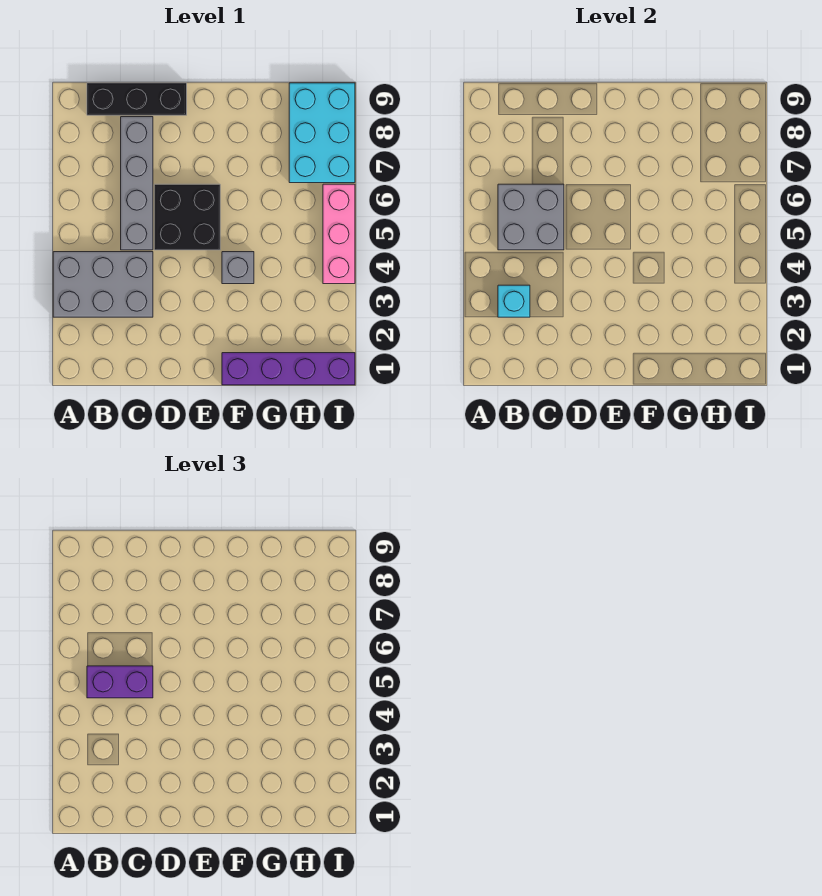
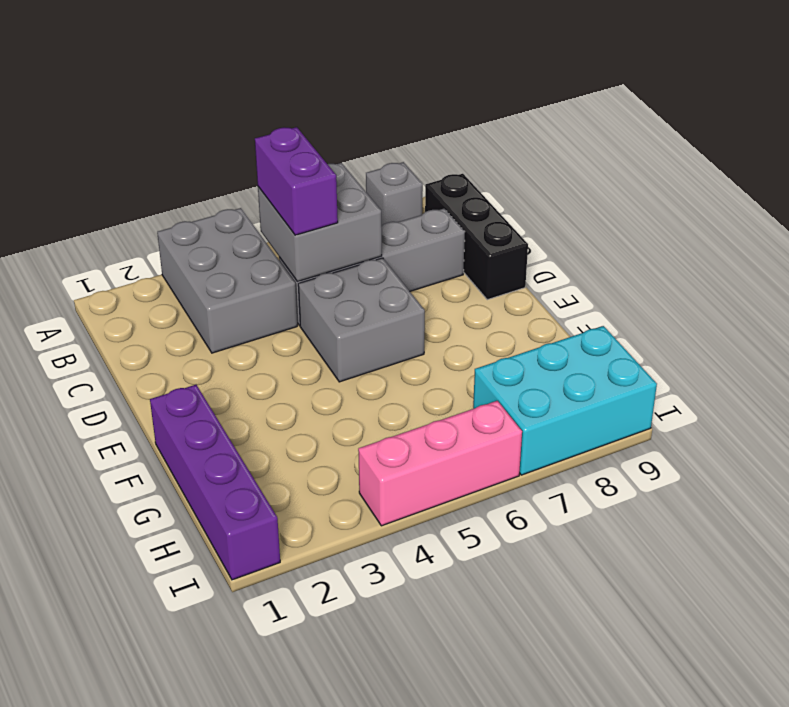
cyan brick B3 level 2 -> none
black brick D5:E6 level 1 -> grey brick D5:E6 level 1
grey brick F4 level 1 -> grey brick A8 level 1

